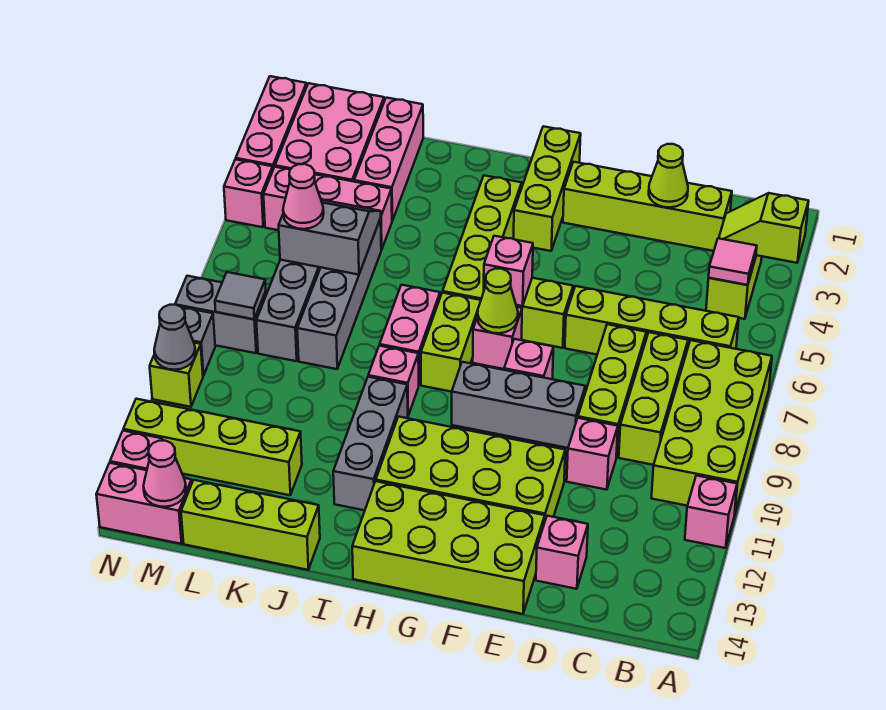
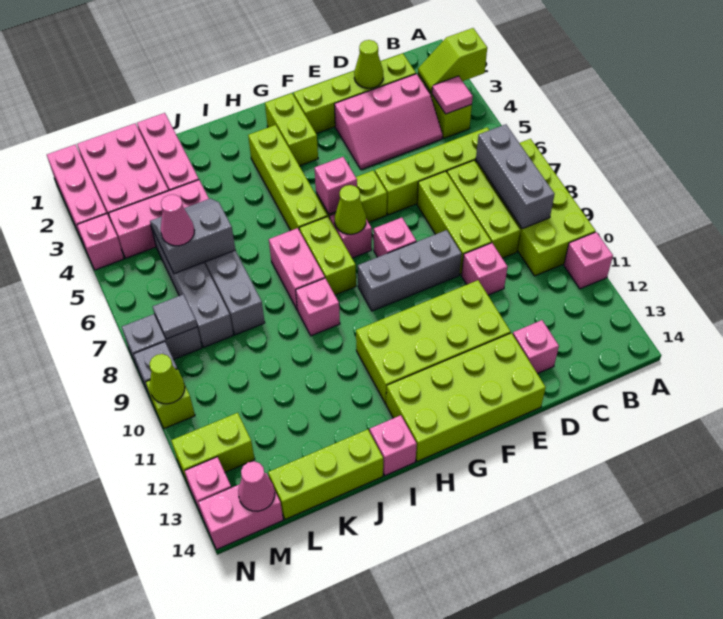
none -> pink slope C3:E4 level 1 top 3
lime brick G1:G3 level 1 -> lime brick G2:G3 level 1
grey brick I10:I12 level 1 -> grey brick B7:B9 level 2
none -> pink brick I14 level 1
lime brick K12:N12 level 1 -> lime brick M12:N12 level 1
grey cone N10 level 2 -> lime cone N10 level 2

